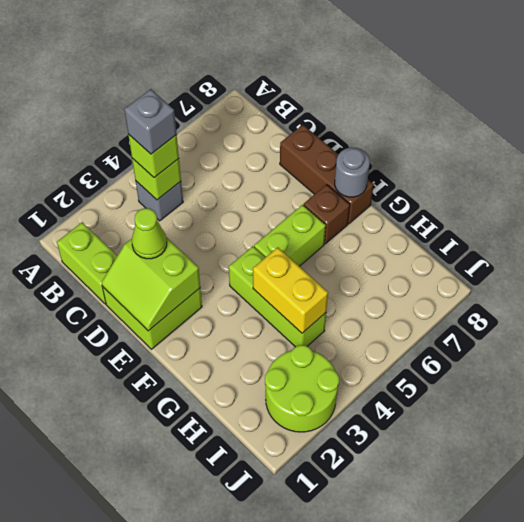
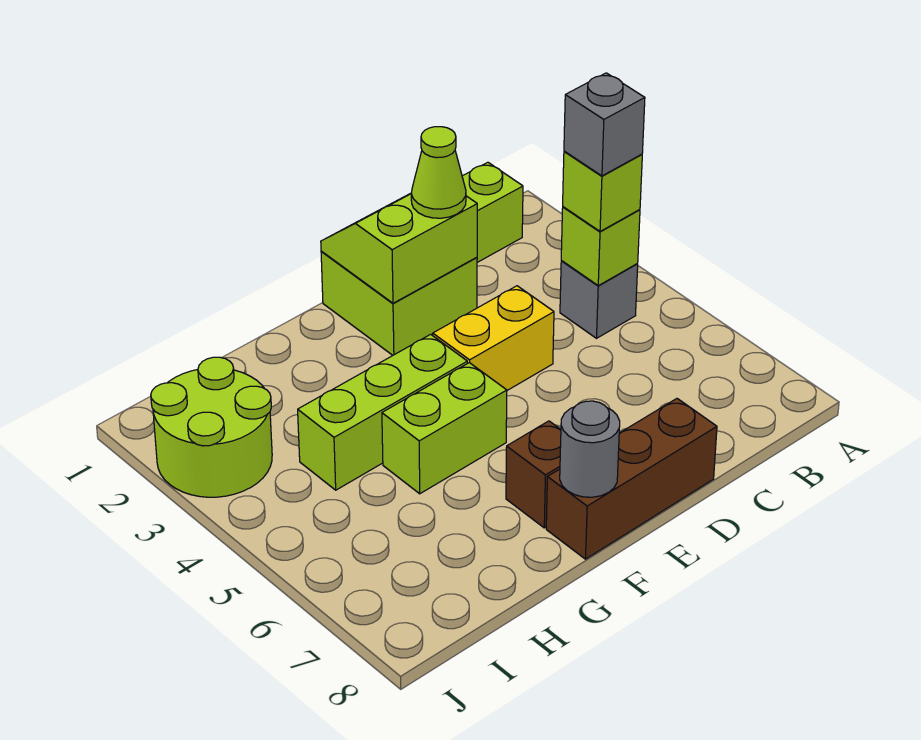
lime brick F5:F6 level 1 -> lime brick F5:G5 level 1
yellow brick G4:H4 level 2 -> yellow brick D4:E4 level 1

